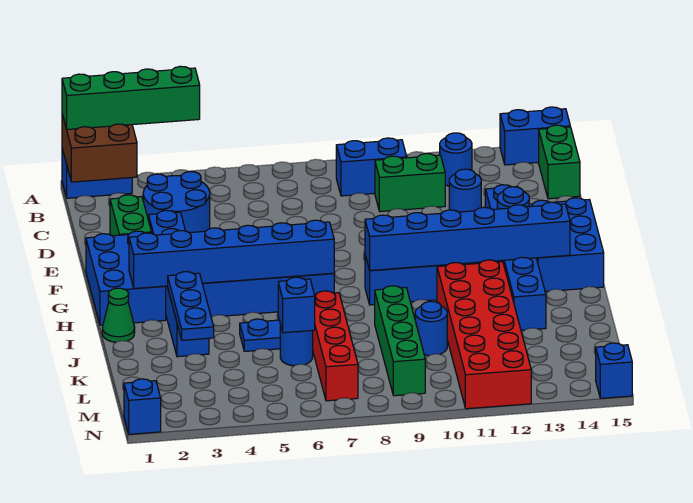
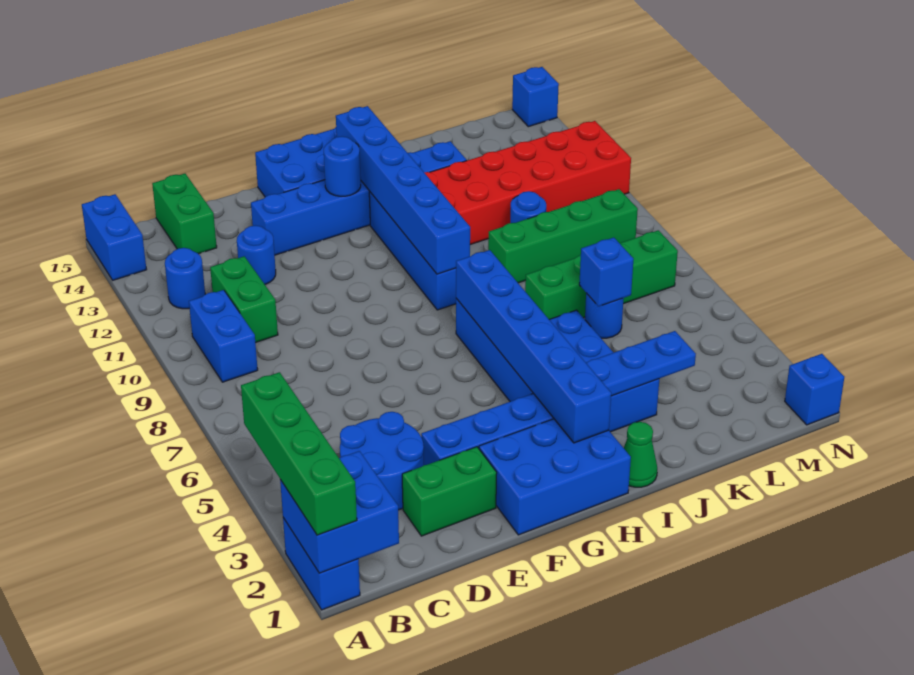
brown brick A1:B2 level 2 -> blue brick A1:B2 level 2
green brick B15:C15 level 1 -> green brick C14:C15 level 1
red brick J7:M7 level 1 -> green brick J7:M7 level 1

